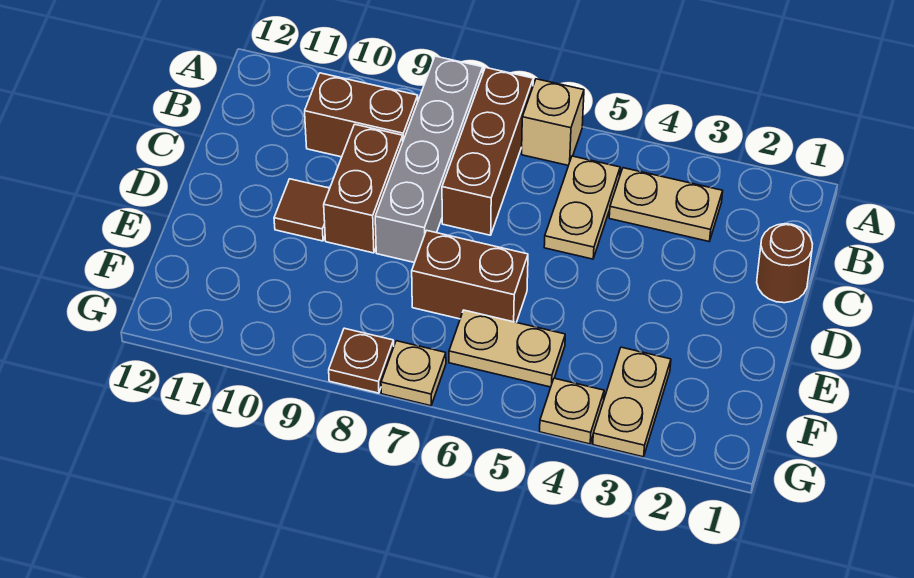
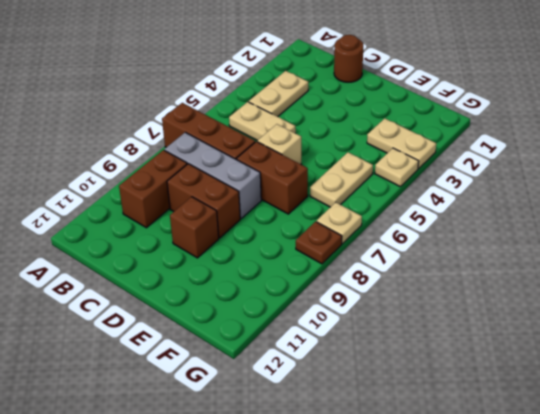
tan brick A6 level 1 -> tan brick D6 level 1
grey brick A8:D8 level 1 -> grey brick B8:D8 level 1
brown tile D10 level 1 -> brown brick D10 level 1
brown brick E6:E7 level 1 -> brown brick D7:E7 level 1

